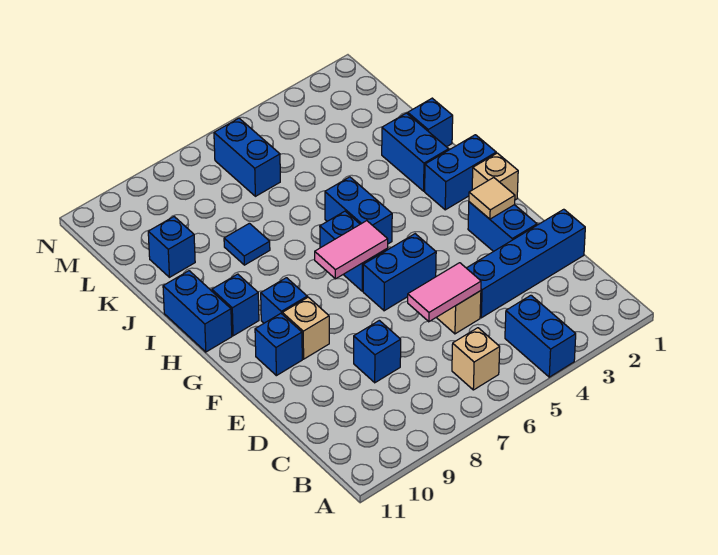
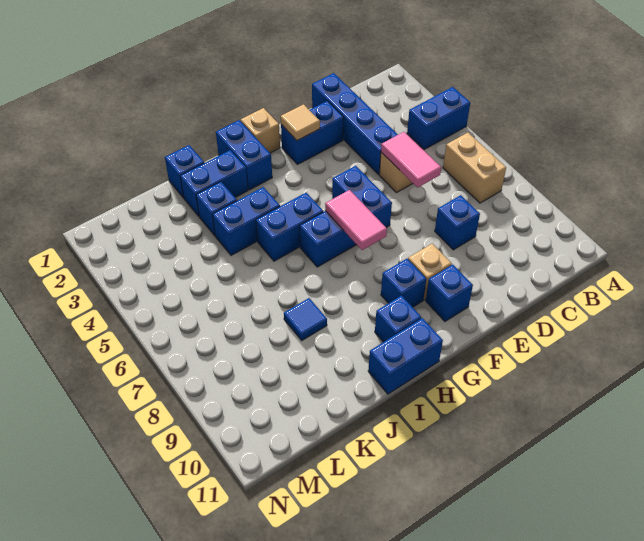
tan brick B6 level 1 -> tan brick B6:B7 level 1
blue brick K10 level 1 -> blue brick J3 level 1
blue brick L6:M6 level 1 -> blue brick I4:J4 level 1

